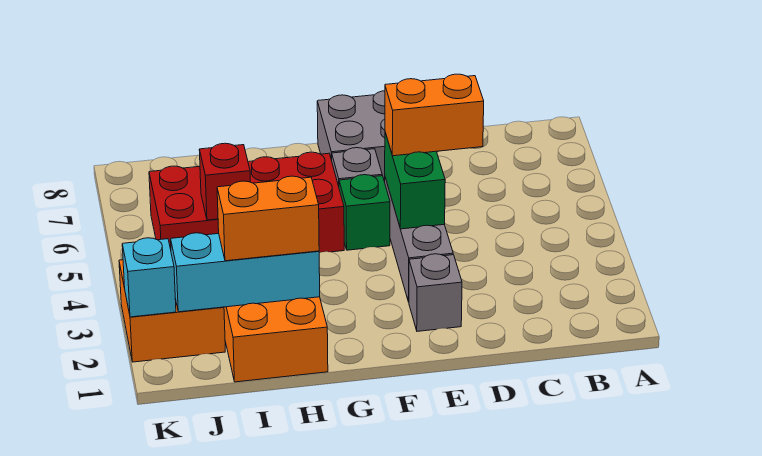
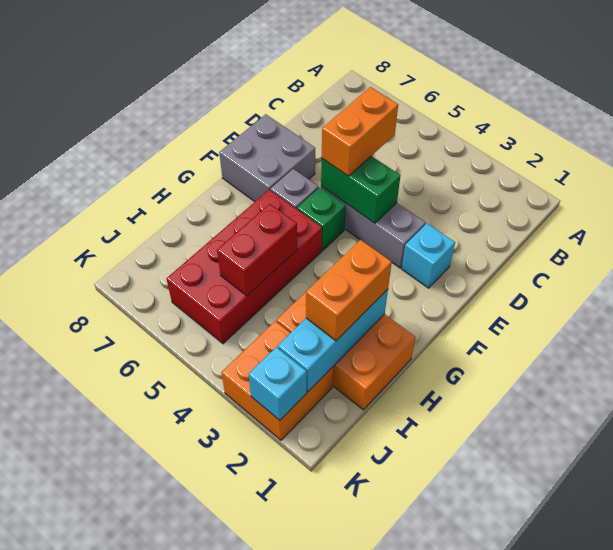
grey brick E2 level 1 -> cyan brick E2 level 1
red brick I5 level 2 -> red brick H5:I5 level 2

